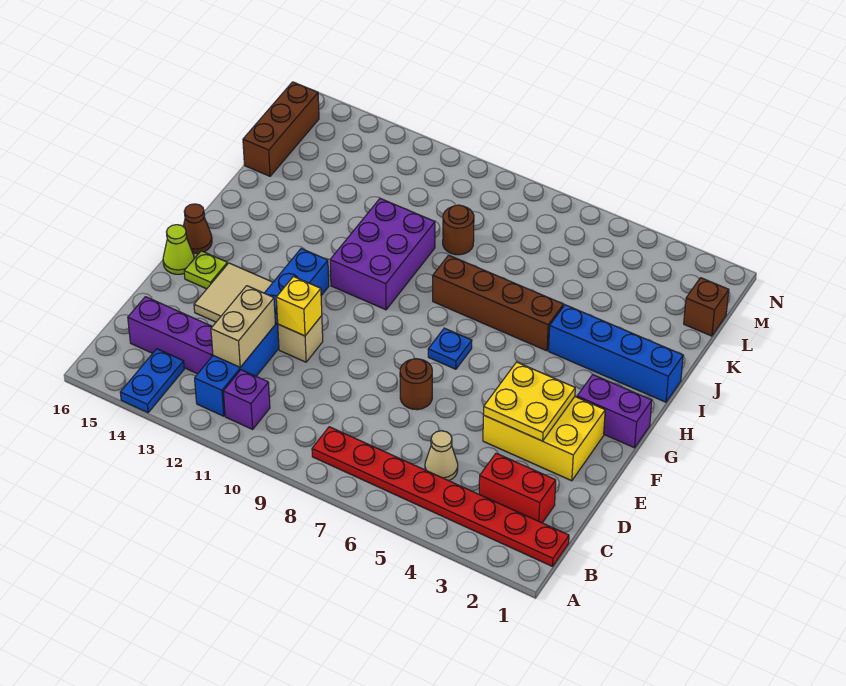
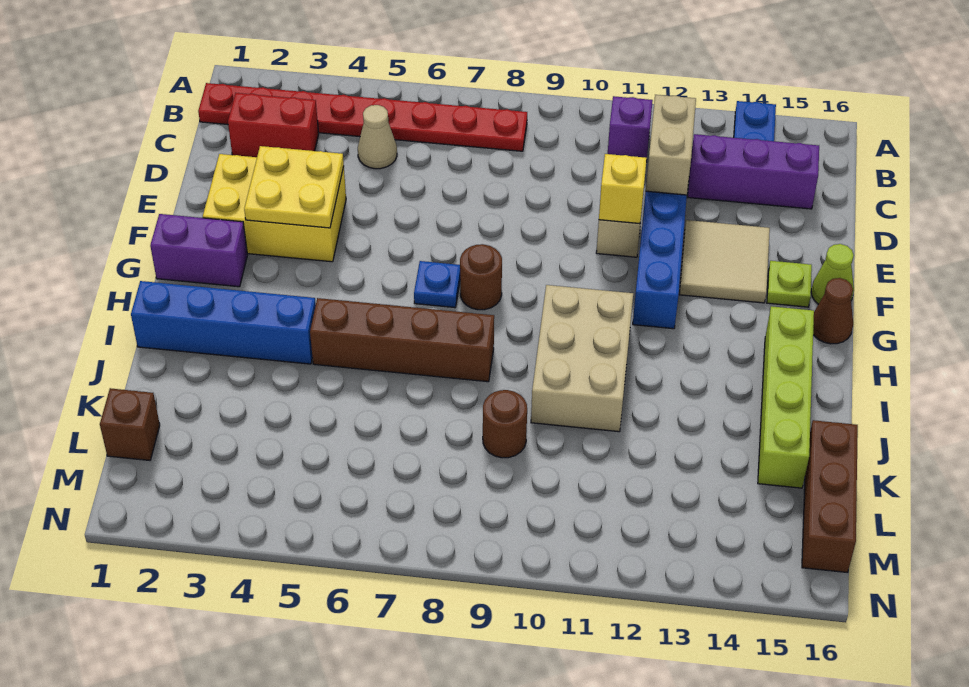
brown round brick E7 level 1 -> brown round brick G8 level 1
purple brick H10:J11 level 1 -> tan brick H10:J11 level 1
none -> lime brick H15:K15 level 1

